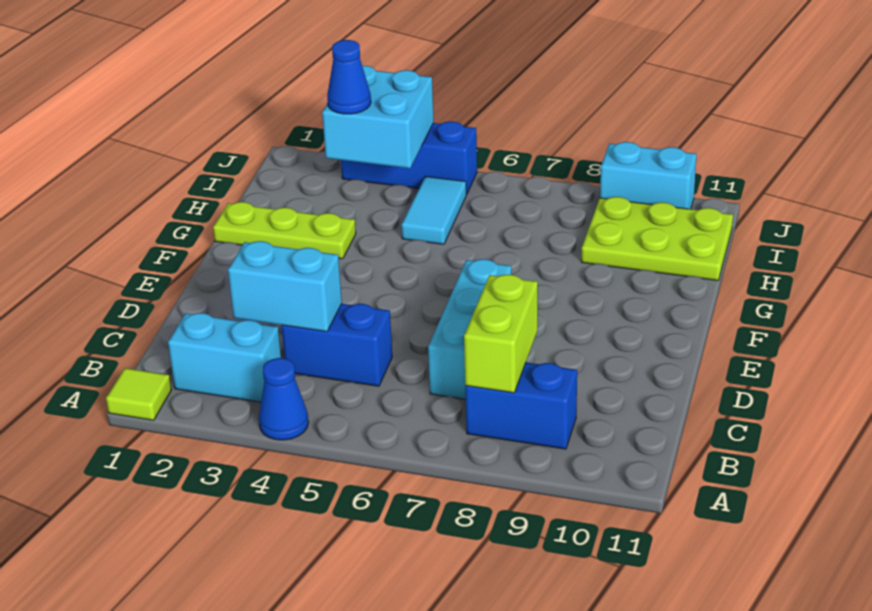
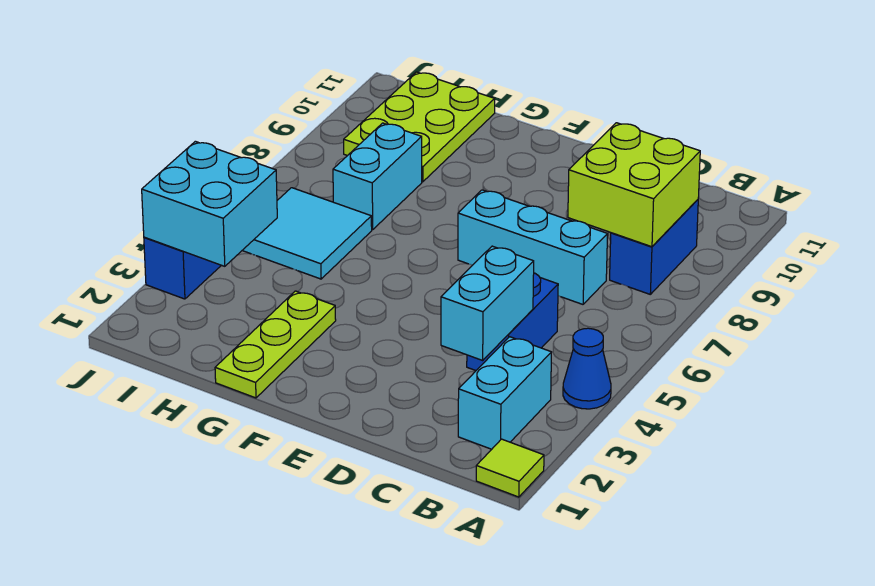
lime brick B8:C8 level 2 -> lime brick B8:C9 level 2
cyan tile H5:I5 level 1 -> cyan tile H5:I6 level 1
blue cone I3 level 3 -> none
cyan brick J9:J10 level 1 -> cyan brick H7:H8 level 1

